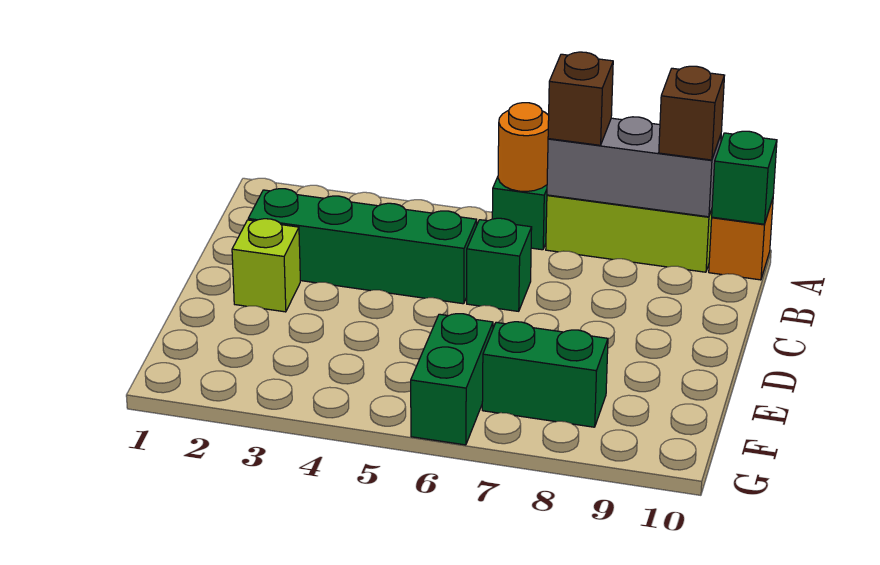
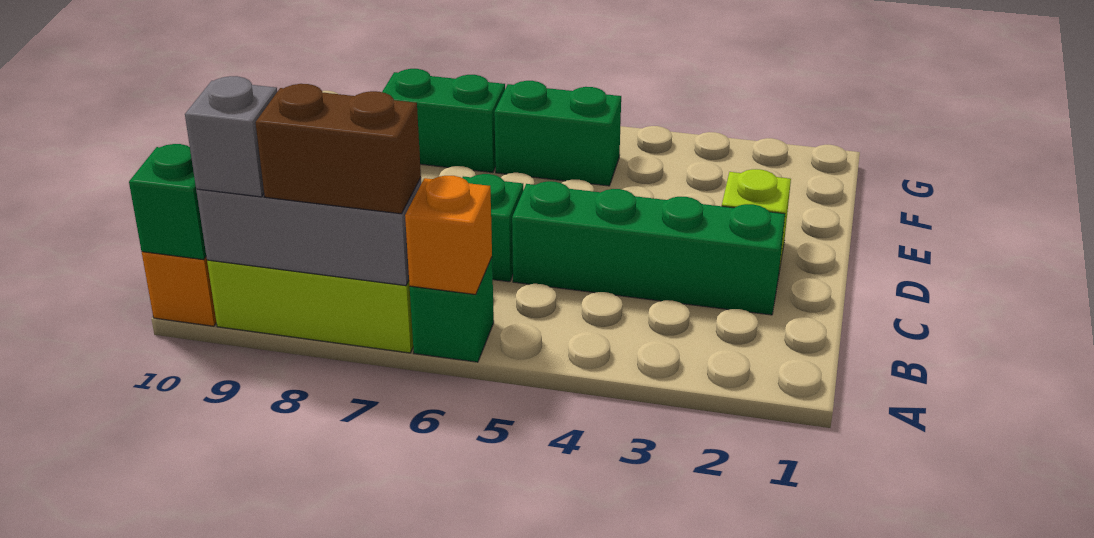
orange round brick A6 level 2 -> orange brick A6 level 2
brown brick A7 level 3 -> brown brick A7:A8 level 3
brown brick A9 level 3 -> grey brick A9 level 3
green brick F6:G6 level 1 -> green brick F5:F6 level 1

